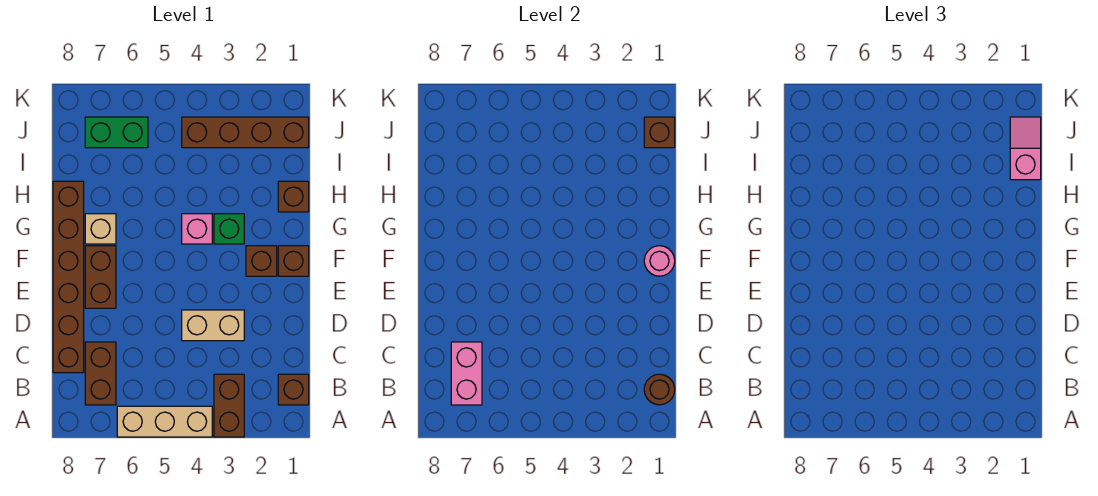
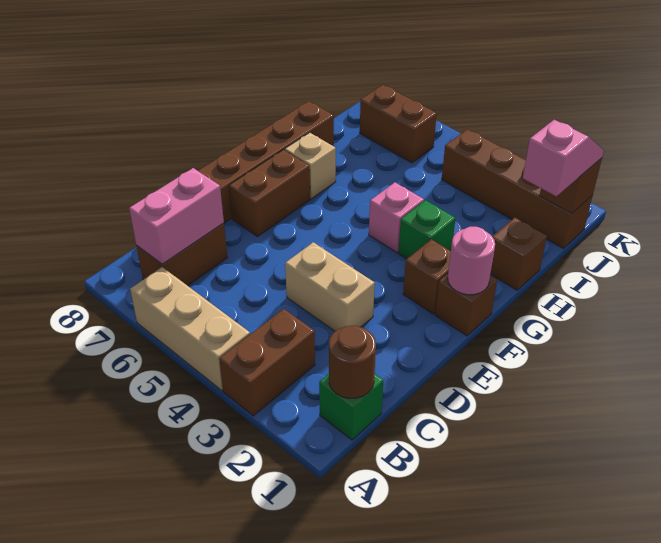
brown brick B1 level 1 -> green brick B1 level 1
green brick J6:J7 level 1 -> brown brick J6:J7 level 1

